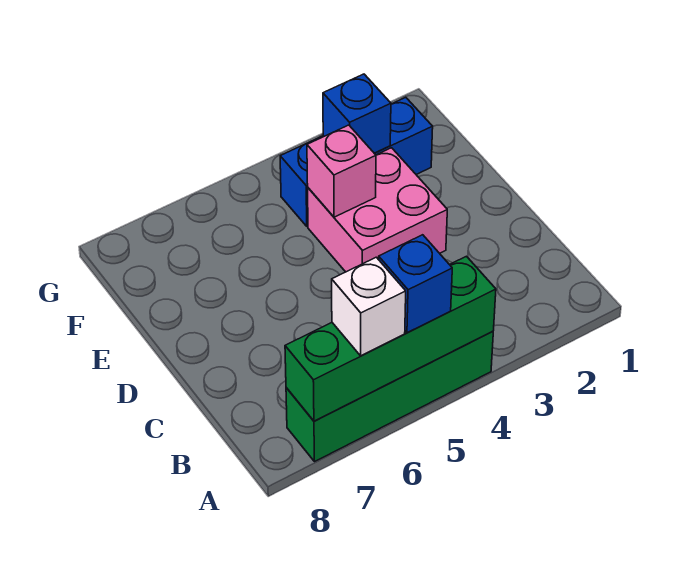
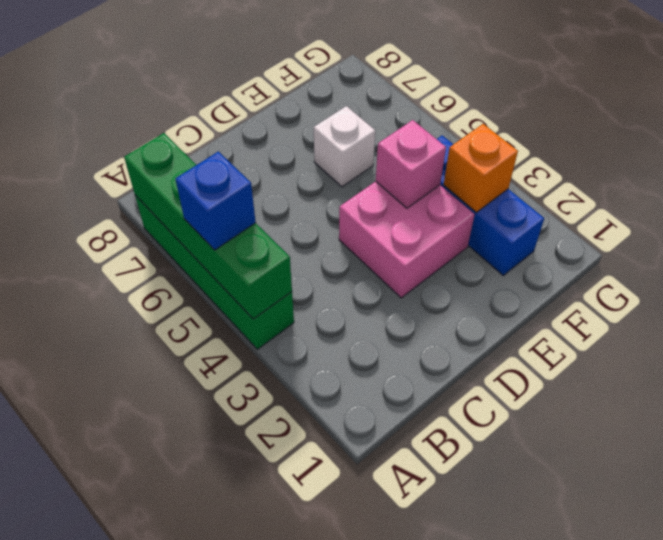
white brick A6 level 3 -> white brick E6 level 1
blue brick F3 level 2 -> orange brick F3 level 2

